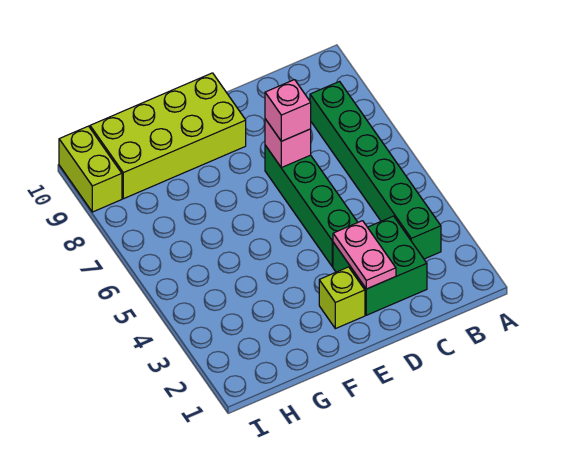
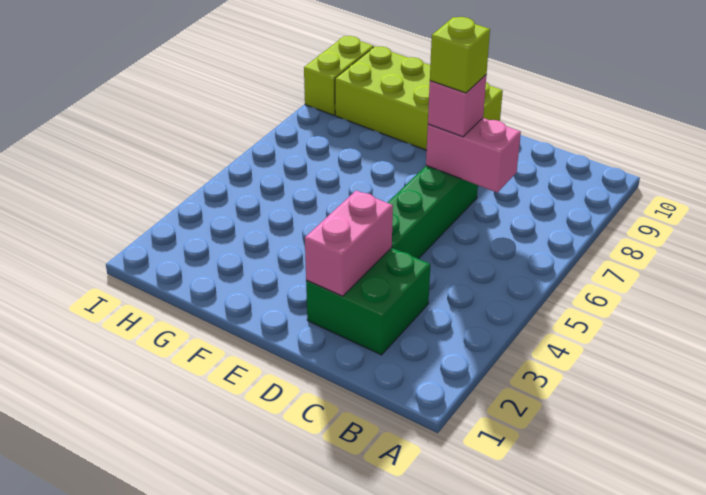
green brick B3:B8 level 1 -> none
pink plate D2:D3 level 2 -> pink brick D2:D3 level 2
pink brick D7 level 2 -> pink brick C7:D7 level 2
lime brick E2 level 1 -> lime brick D7 level 4

